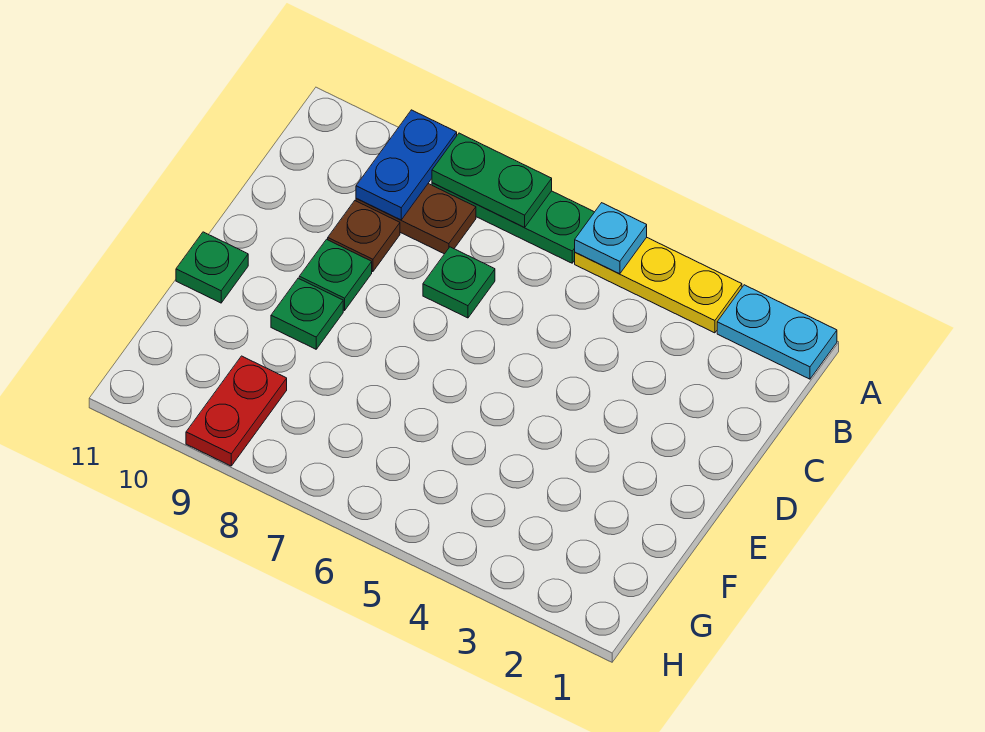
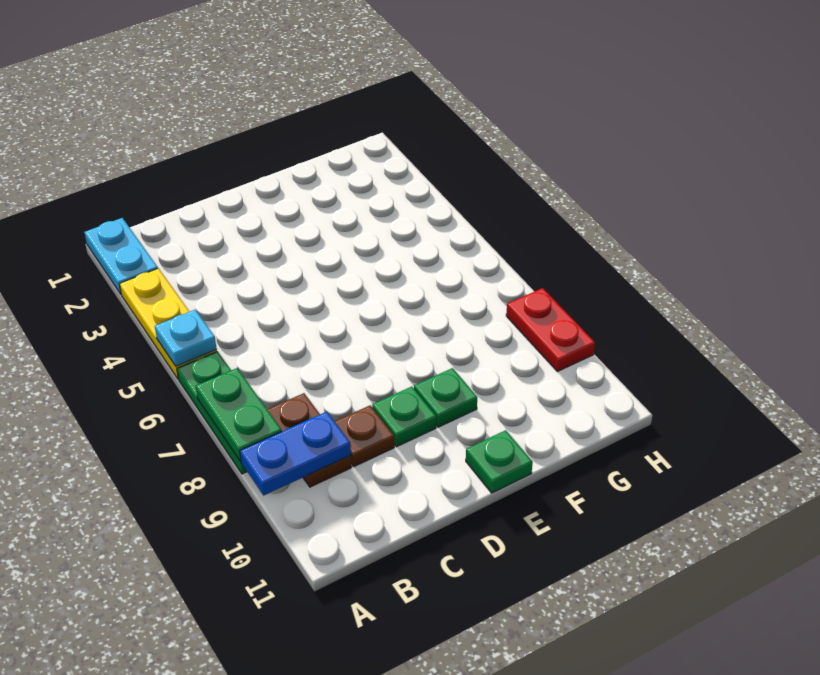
green plate C7 level 1 -> none
red plate G9:H9 level 1 -> red plate H8:H9 level 1

